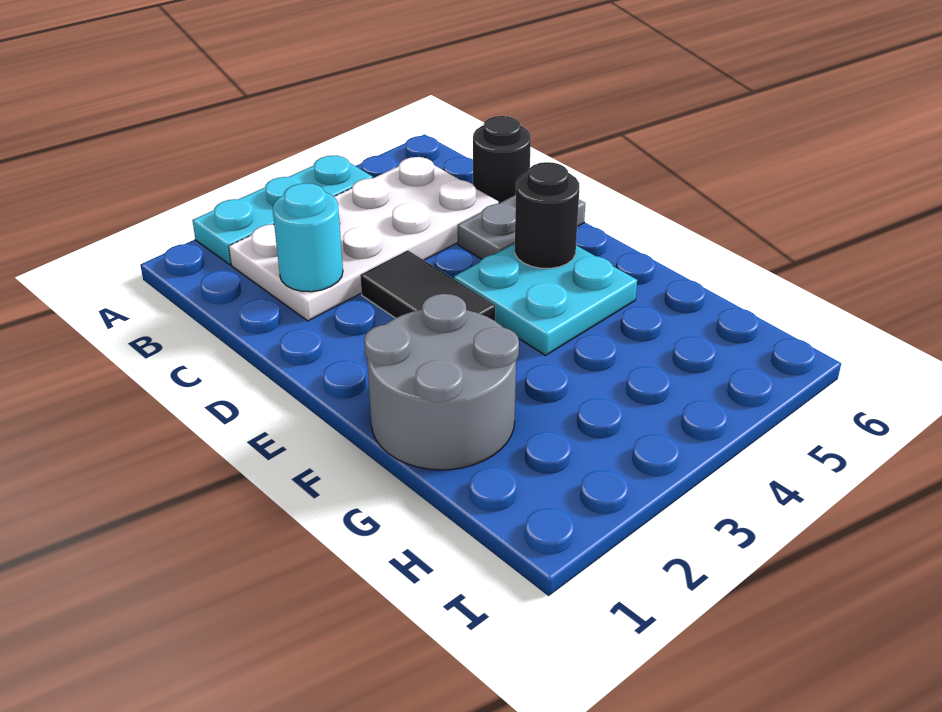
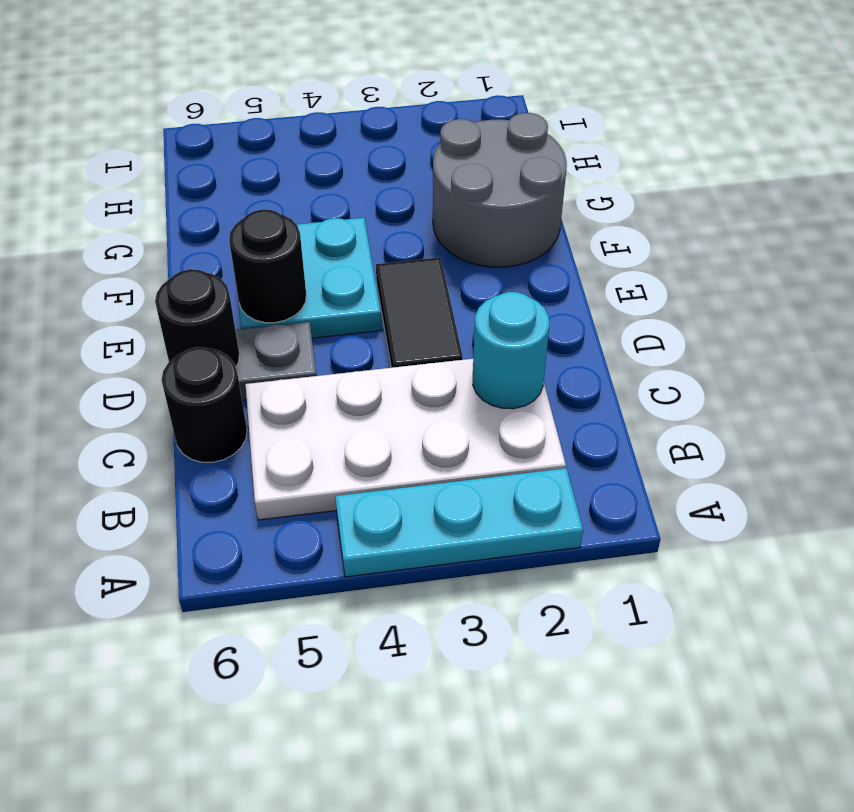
none -> black round brick D6 level 2

